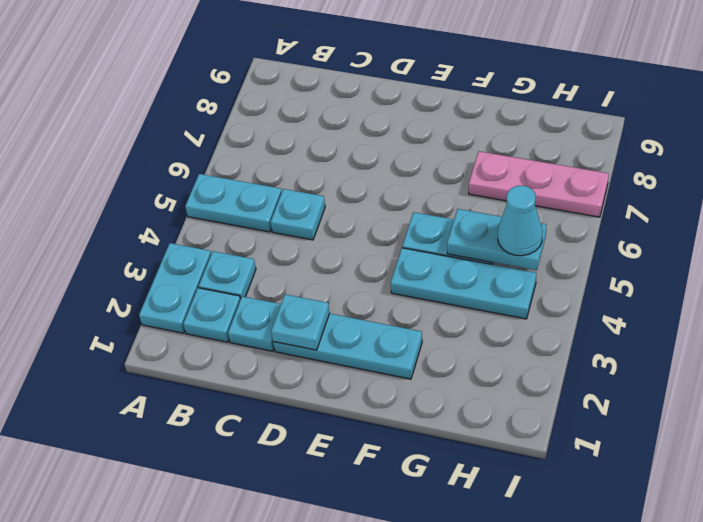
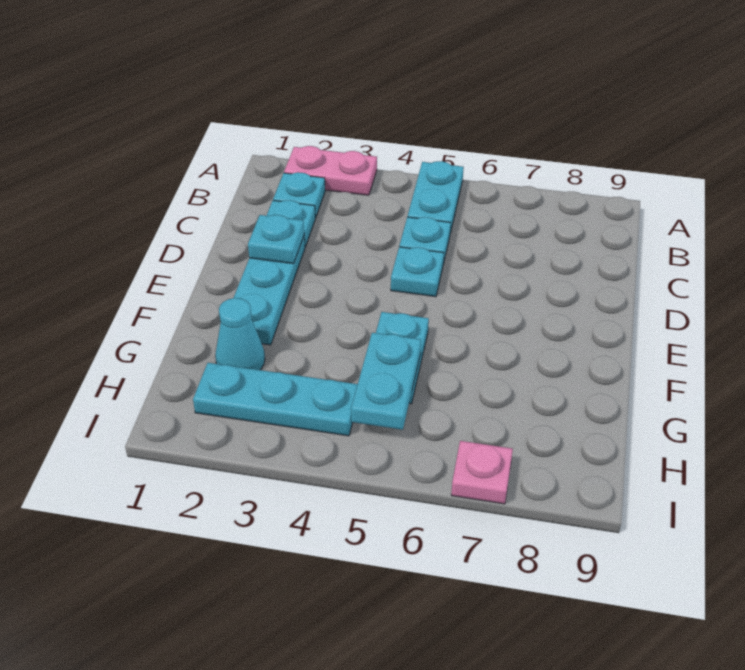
cyan plate A2:A3 level 1 -> pink plate A2:A3 level 1
cyan plate B3 level 1 -> cyan plate D5 level 1
cyan plate F4:H4 level 1 -> cyan plate H2:H4 level 1
pink plate G7:I7 level 1 -> pink plate I7 level 1
cyan cone H5 level 3 -> cyan cone G2 level 1

